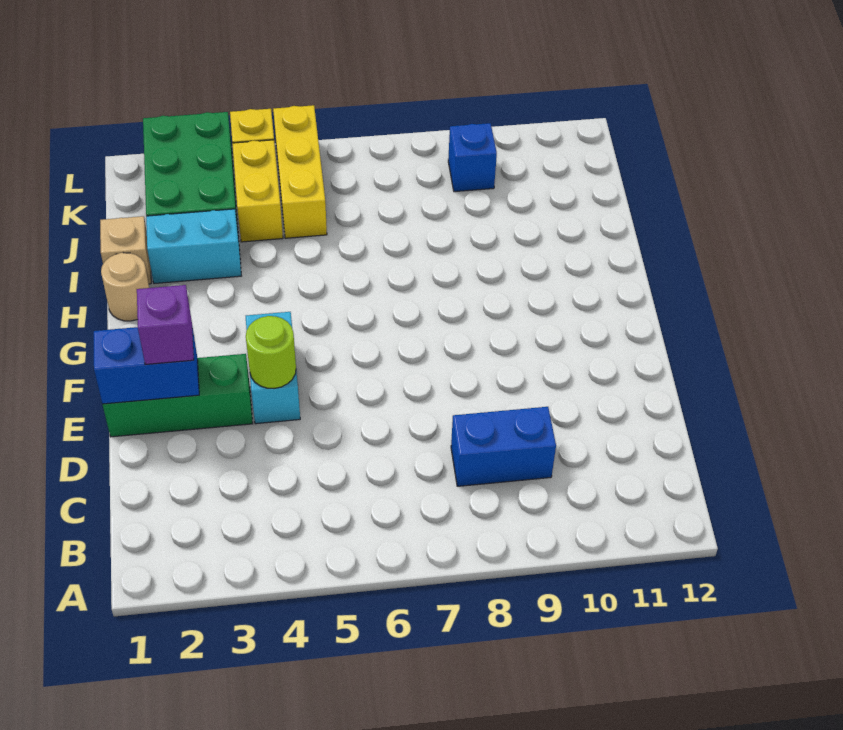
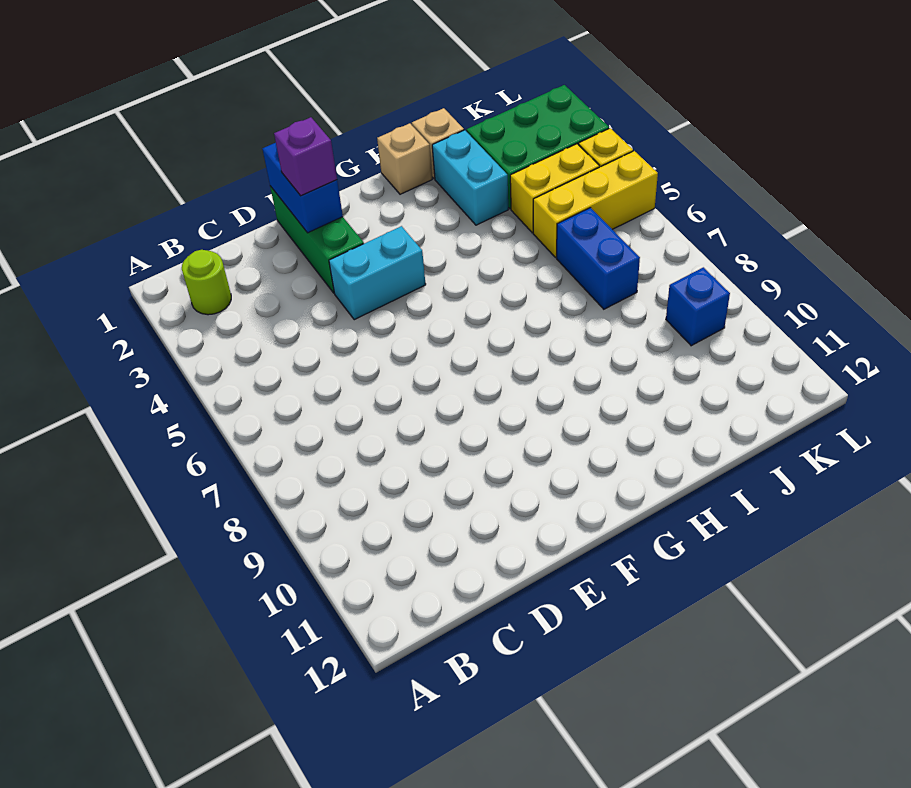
blue brick C8:C9 level 1 -> blue brick J6:J7 level 1
lime round brick E4 level 2 -> lime round brick B2 level 1
tan round brick H1 level 1 -> tan brick H1 level 1

